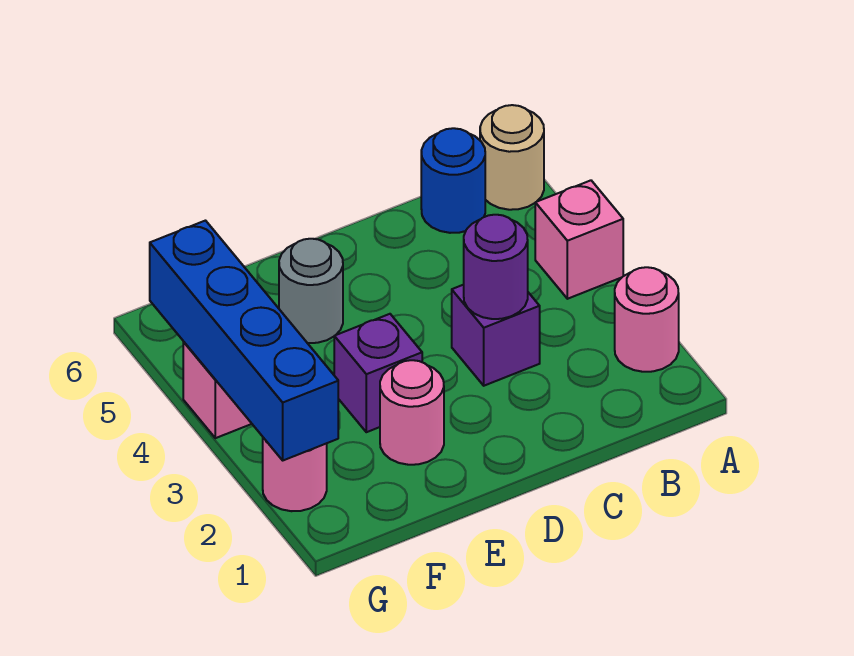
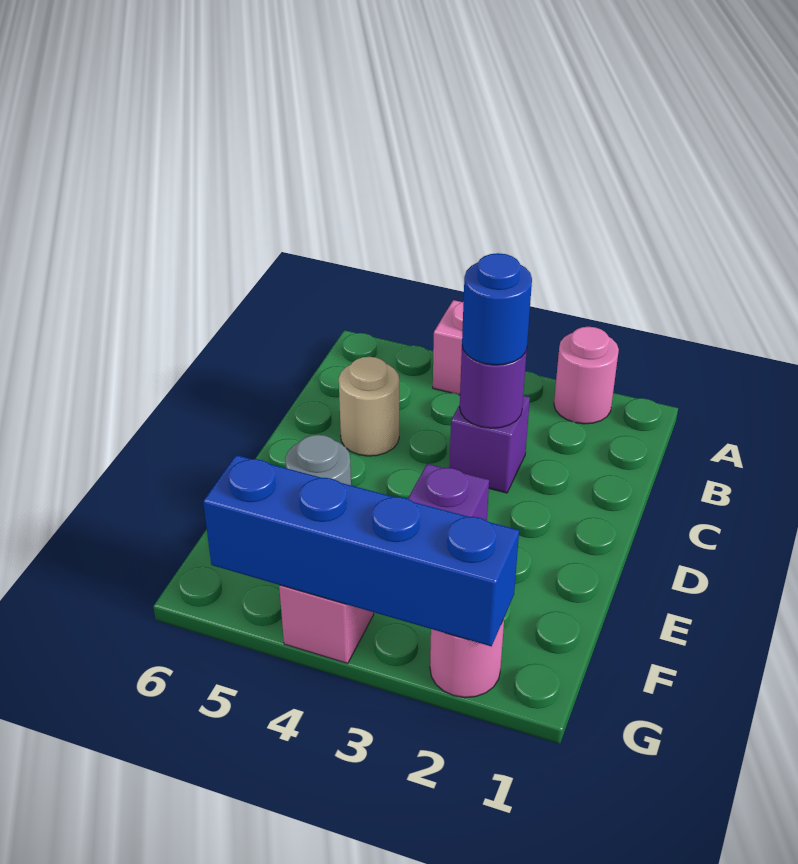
tan round brick A6 level 1 -> tan round brick C5 level 1
blue round brick B6 level 1 -> blue round brick C3 level 3
pink round brick E2 level 1 -> none

